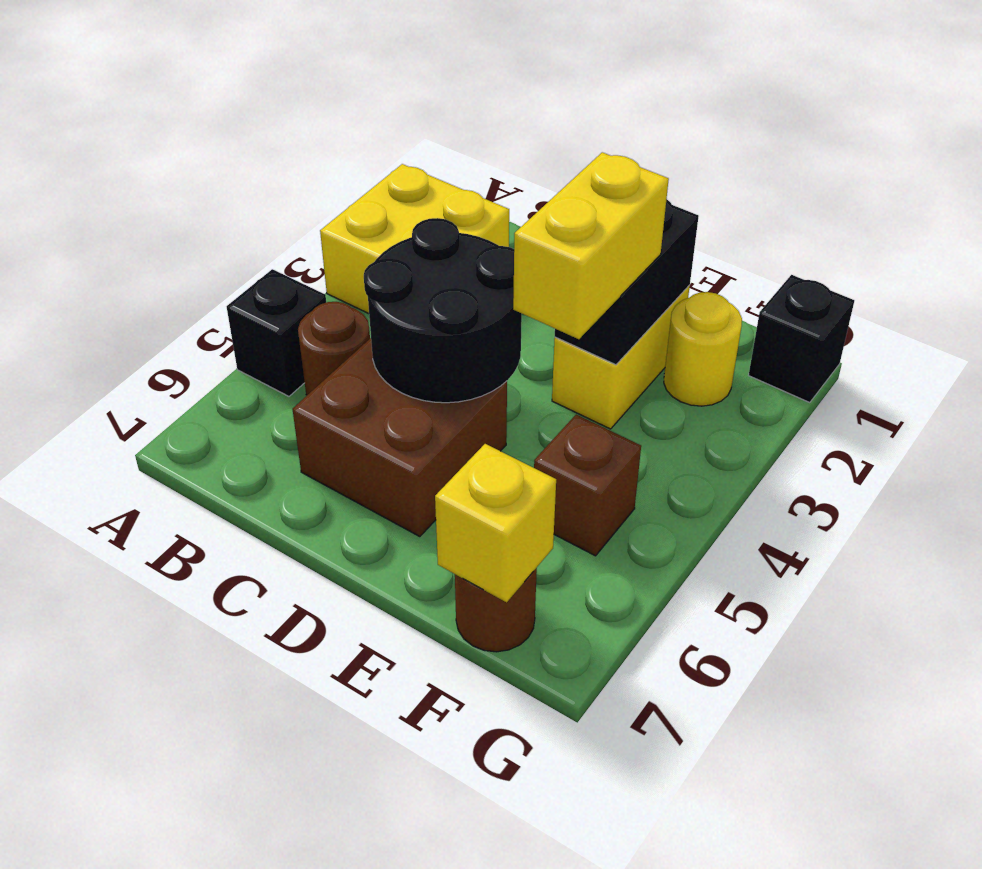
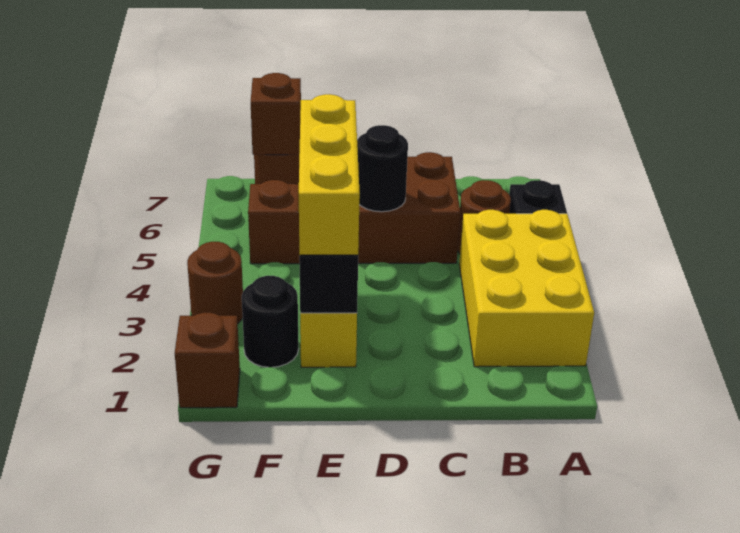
yellow brick A2:B3 level 1 -> yellow brick A2:B4 level 1
black round brick C4:D5 level 2 -> black round brick D5 level 2
yellow brick E3:E4 level 3 -> yellow brick E2:E4 level 3
yellow round brick F2 level 1 -> black round brick F2 level 1
yellow brick F7 level 2 -> brown brick F7 level 2
black brick G1 level 1 -> brown brick G1 level 1
none -> brown round brick G3 level 1

